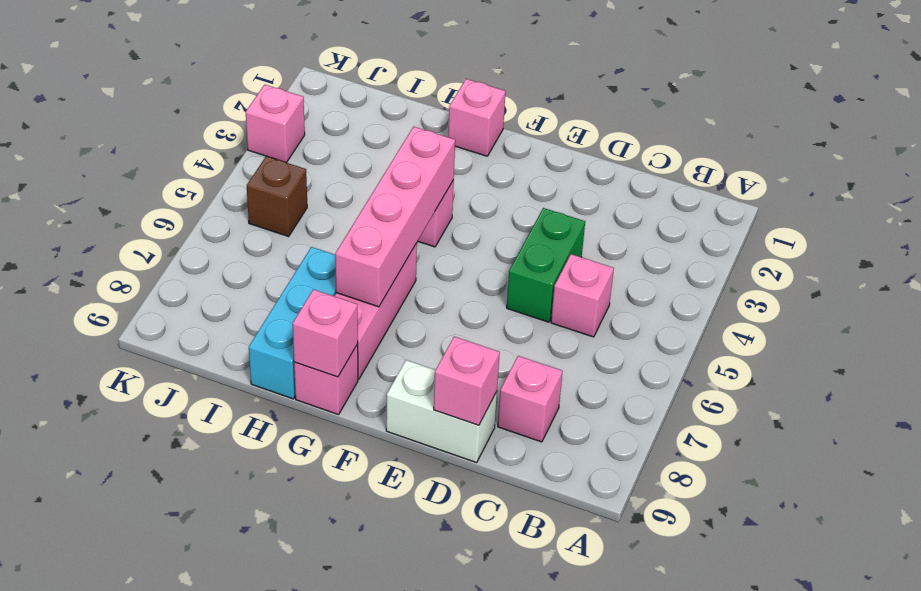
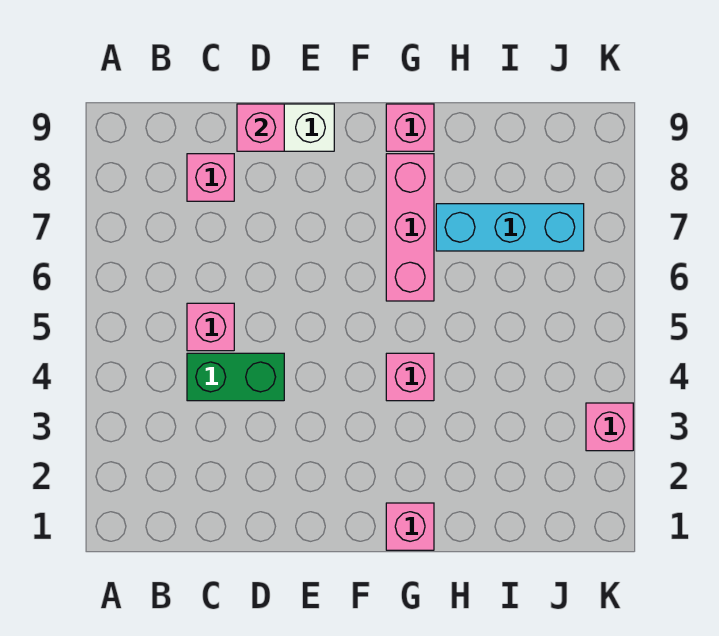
green brick D4:D5 level 1 -> green brick C4:D4 level 1
pink brick G4:G7 level 2 -> none
pink brick G9 level 2 -> none
cyan brick H7:H9 level 1 -> cyan brick H7:J7 level 1
brown brick J5 level 1 -> none

